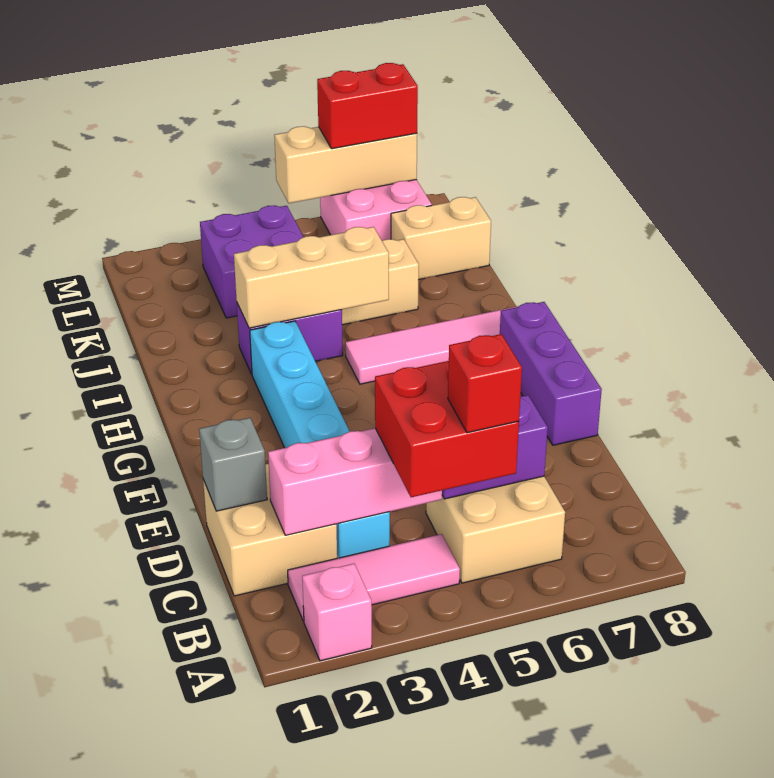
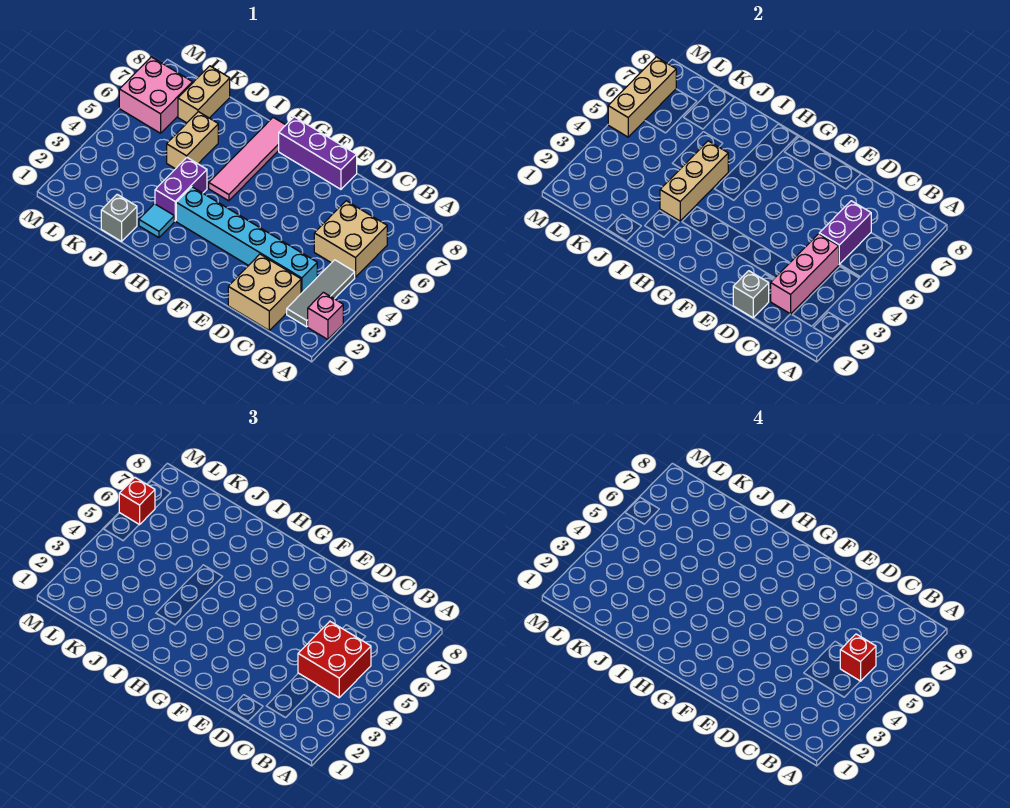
pink tile B2:B4 level 1 -> grey tile B2:B4 level 1
none -> cyan tile I2 level 1
none -> grey brick J1 level 1
purple brick K3:L4 level 1 -> none
red brick M6:M7 level 3 -> red brick M6 level 3

